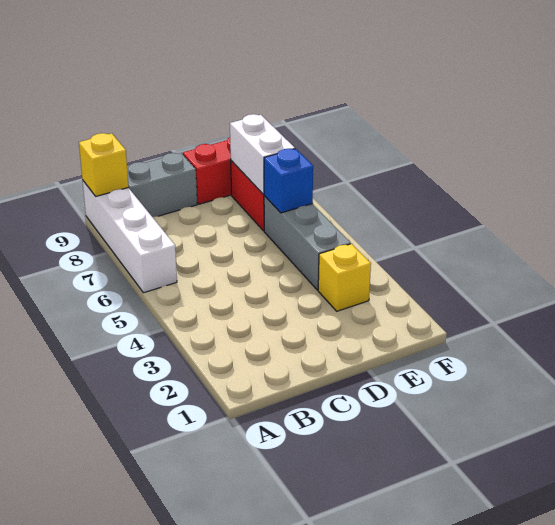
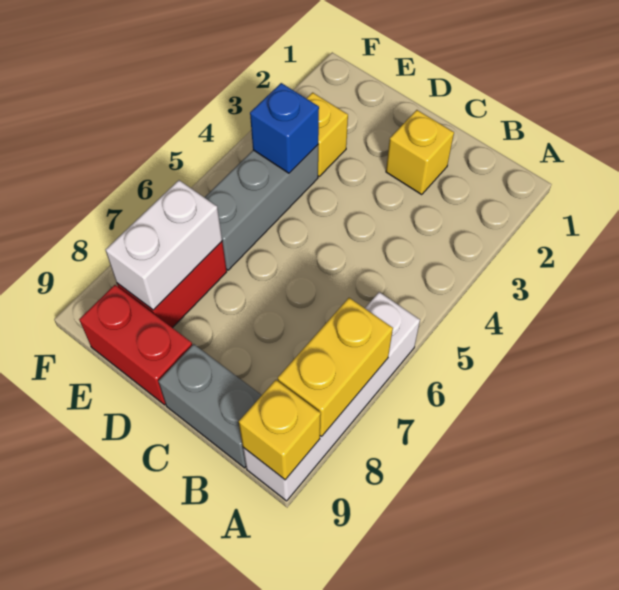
none -> yellow brick A7:A8 level 2
none -> yellow brick C2 level 1
blue brick E6 level 2 -> blue brick E4 level 2

